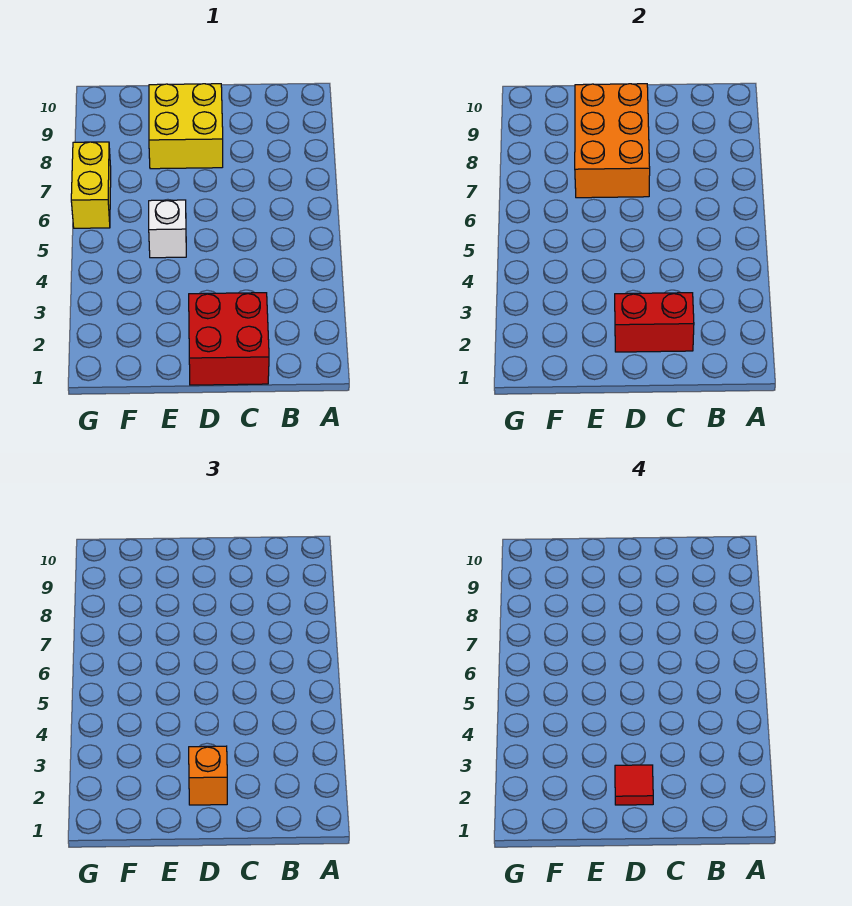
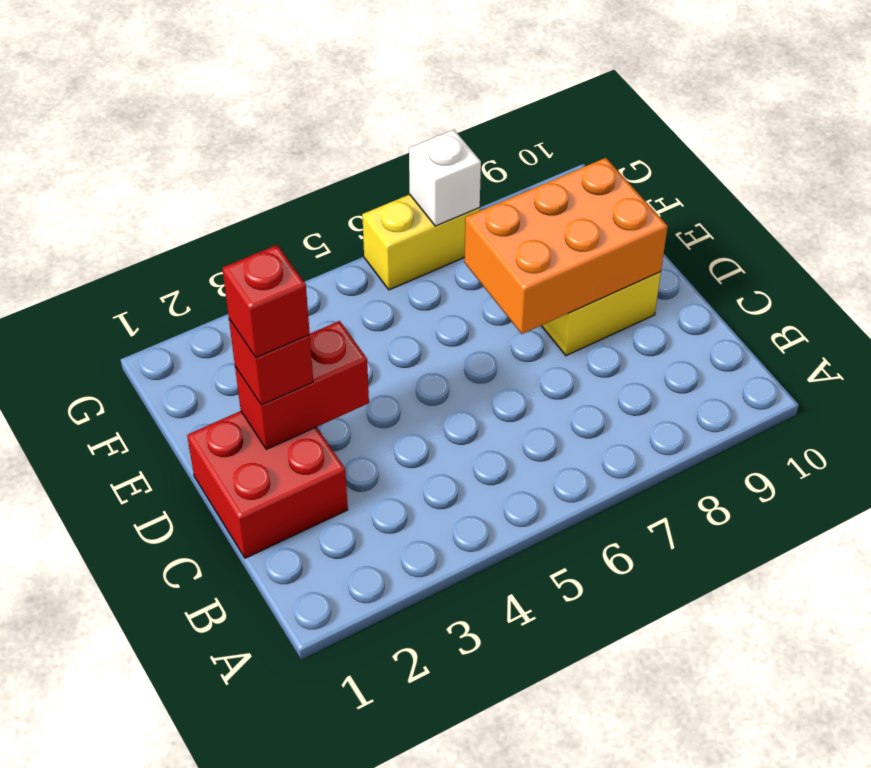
red brick C2:D2 level 2 -> red brick D2:D3 level 2
orange brick D2 level 3 -> red brick D2 level 3
red tile D2 level 4 -> red brick D2 level 4
white brick E5 level 1 -> white brick G7 level 2

